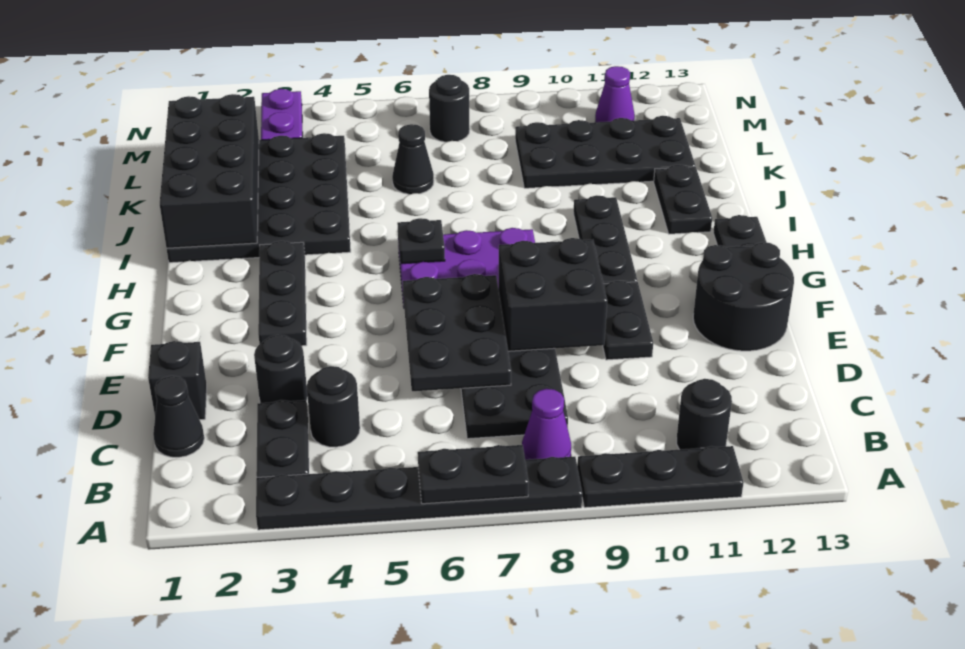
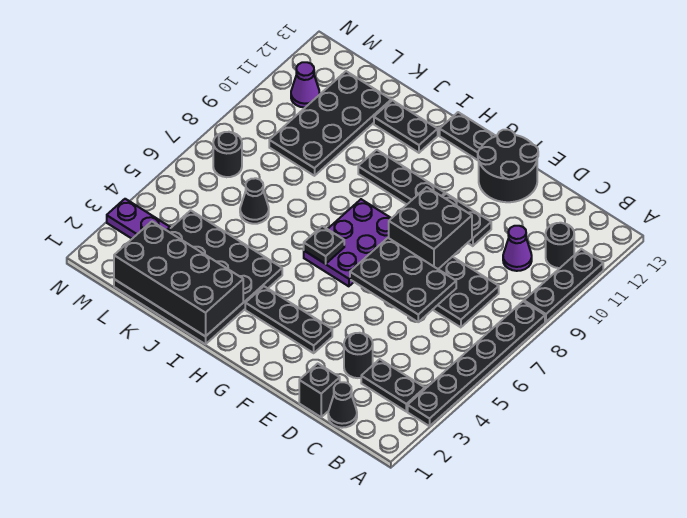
black plate A6:A7 level 2 -> none
purple cone B8 level 1 -> purple cone C10 level 1
black round brick C4 level 1 -> none

